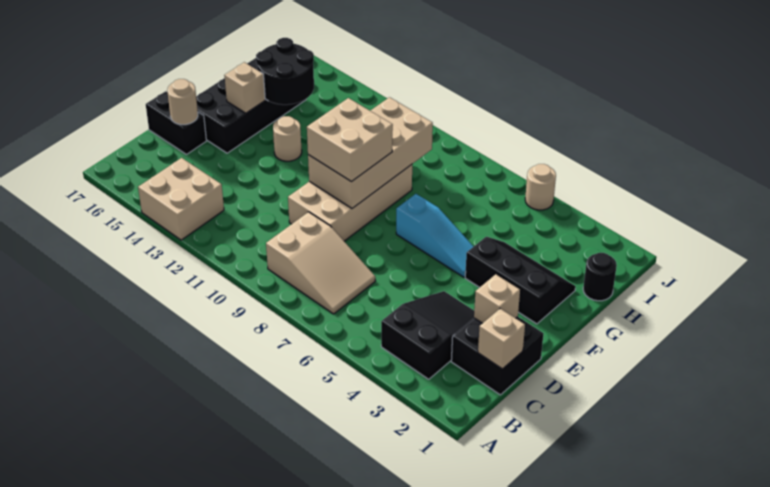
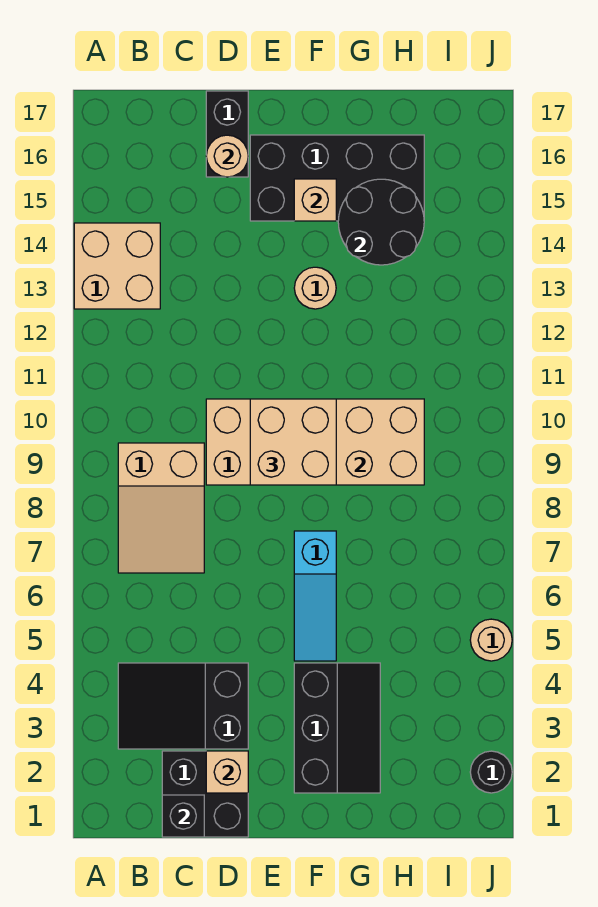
black slope B3:D4 level 1 top B -> black slope B3:D4 level 1 top D
tan brick C1 level 2 -> black brick C1 level 2
black round brick H1 level 1 -> black round brick J2 level 1

